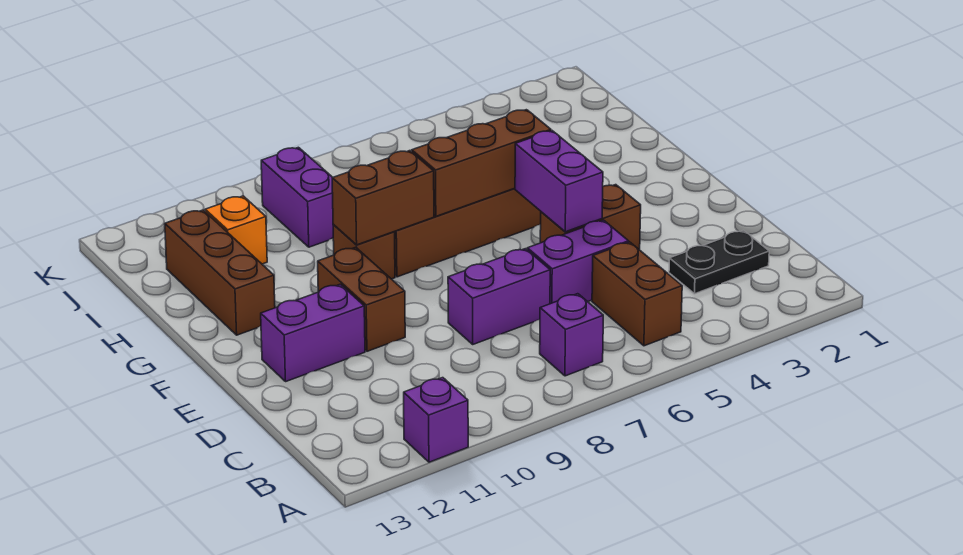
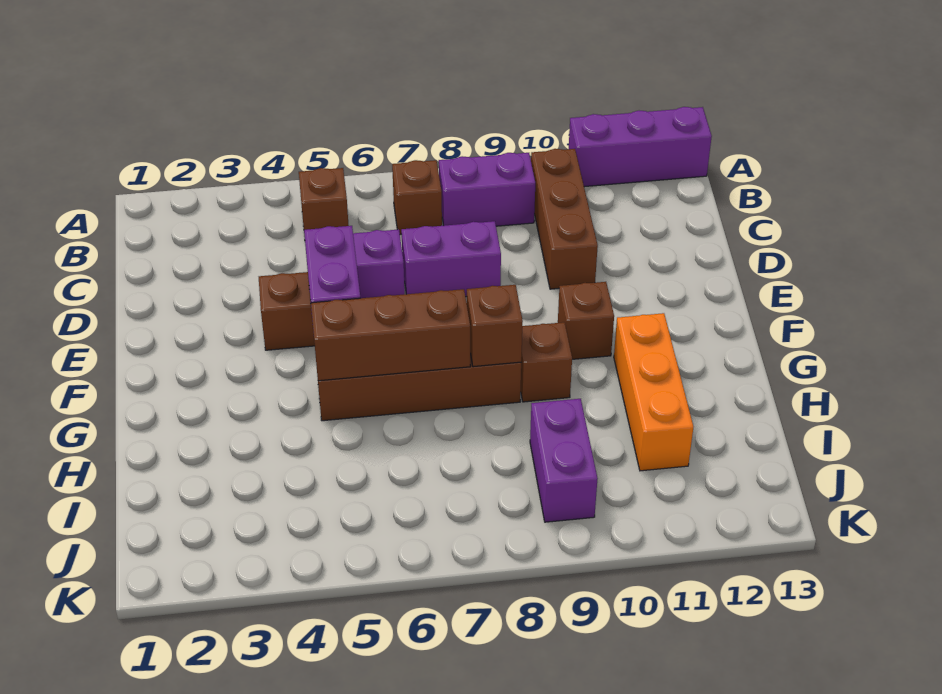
purple brick A11 level 1 -> purple brick A11:A13 level 1
brown brick B5:C5 level 1 -> brown brick B5 level 1
purple brick B7 level 1 -> brown brick B7 level 1
black plate C2:C3 level 1 -> none
brown brick E10:F10 level 1 -> brown brick F10 level 1
purple brick E11:E12 level 1 -> purple brick B8:B9 level 1
brown brick G8:G9 level 2 -> brown brick G8 level 2
brown brick G12:I12 level 1 -> brown brick B10:D10 level 1
orange brick I11 level 1 -> orange brick G11:I11 level 1

